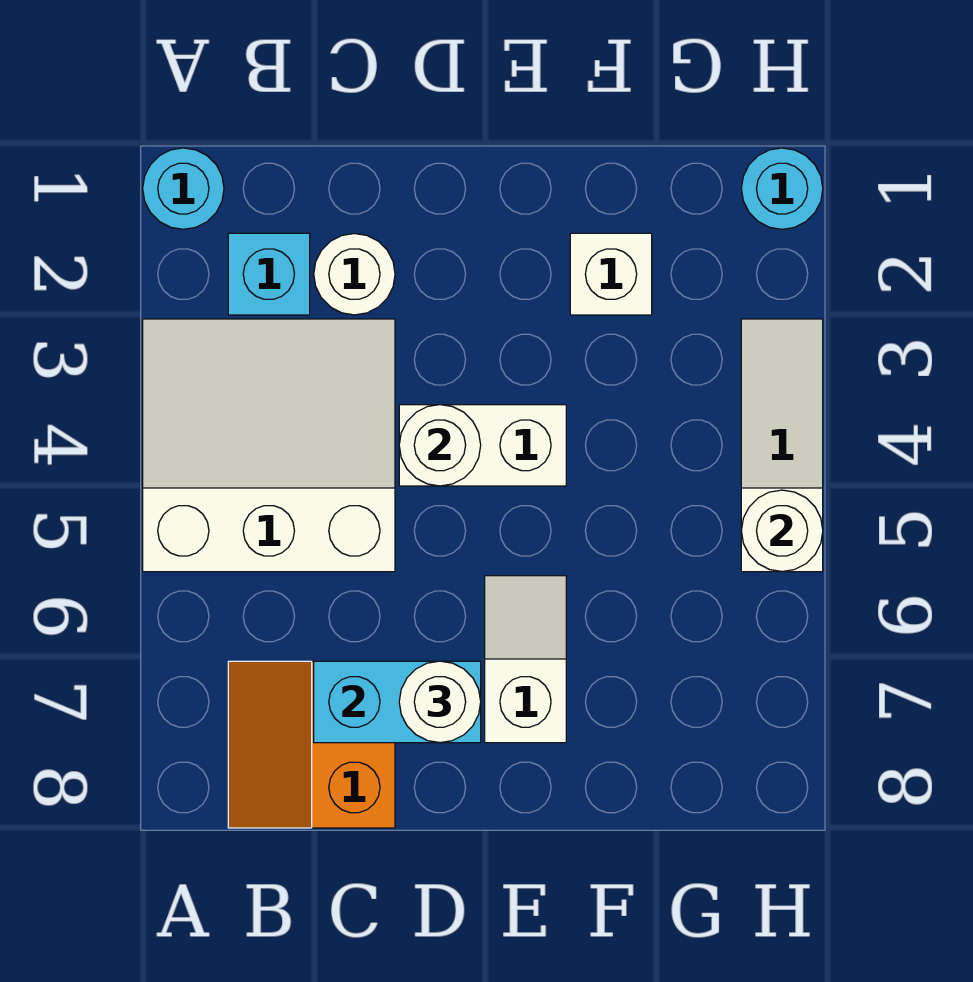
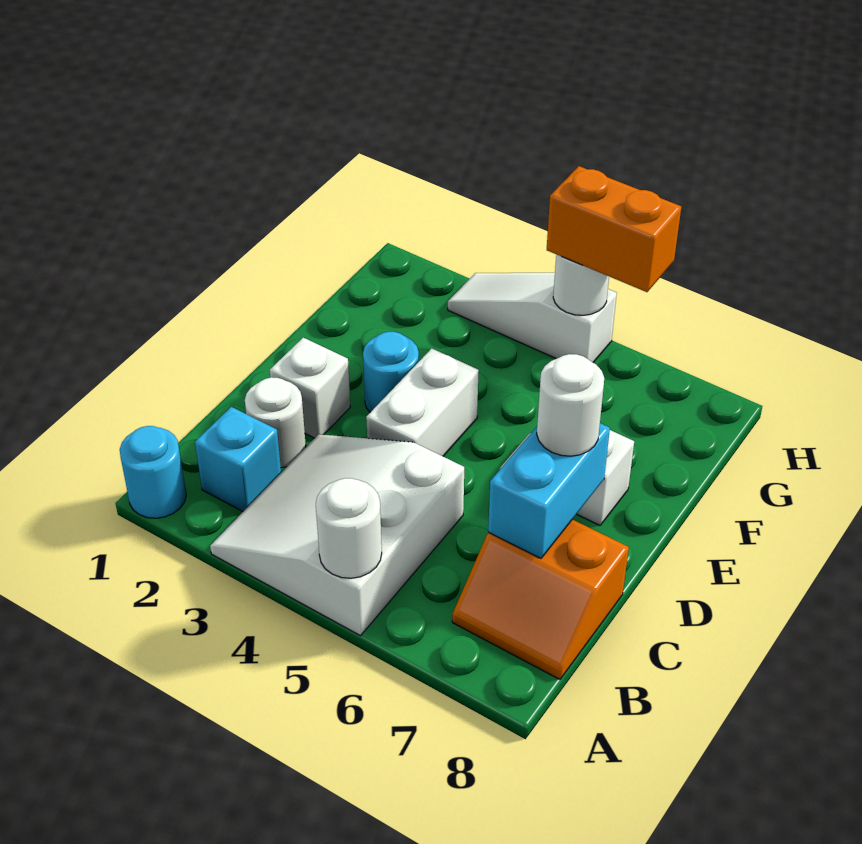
white round brick D4 level 2 -> white round brick A5 level 2
white brick F2 level 1 -> white brick D2 level 1
cyan round brick H1 level 1 -> cyan round brick E3 level 1
none -> orange brick H5:H6 level 3

